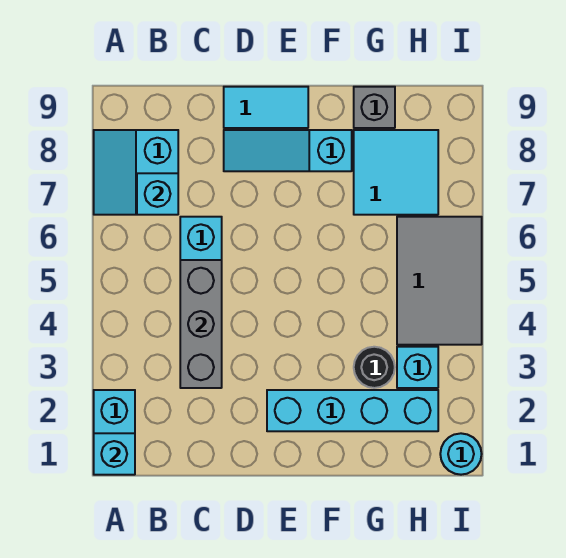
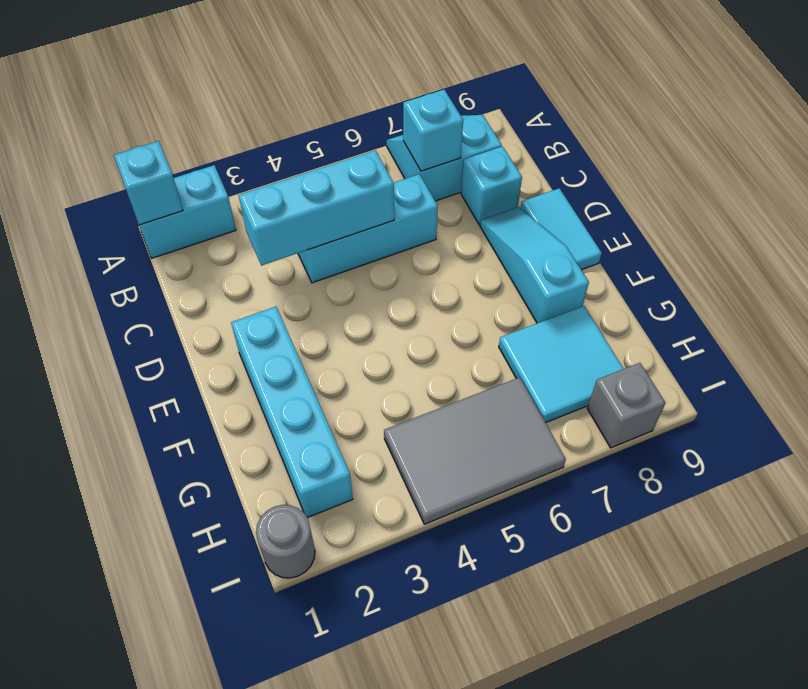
grey brick C3:C5 level 2 -> cyan brick C3:C5 level 2
black round brick G3 level 1 -> none
grey brick G9 level 1 -> grey brick I8 level 1
cyan brick H3 level 1 -> cyan brick C8 level 1
cyan round brick I1 level 1 -> grey round brick I1 level 1

